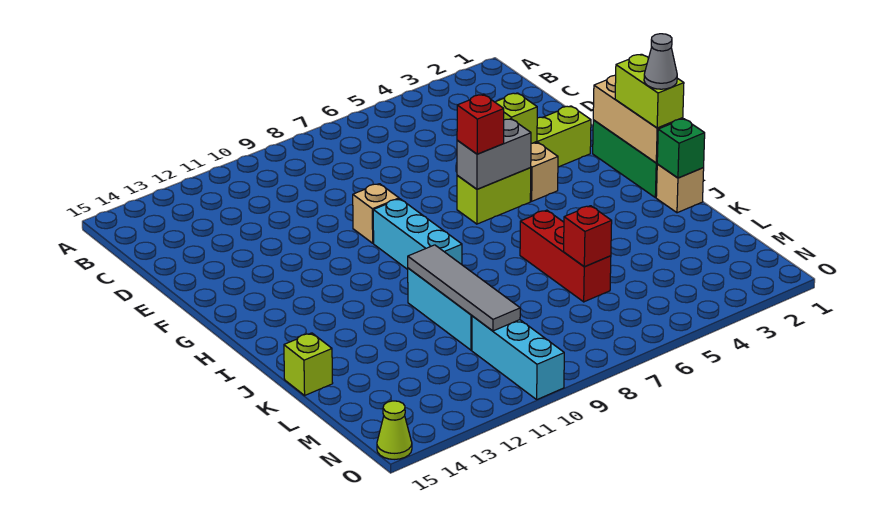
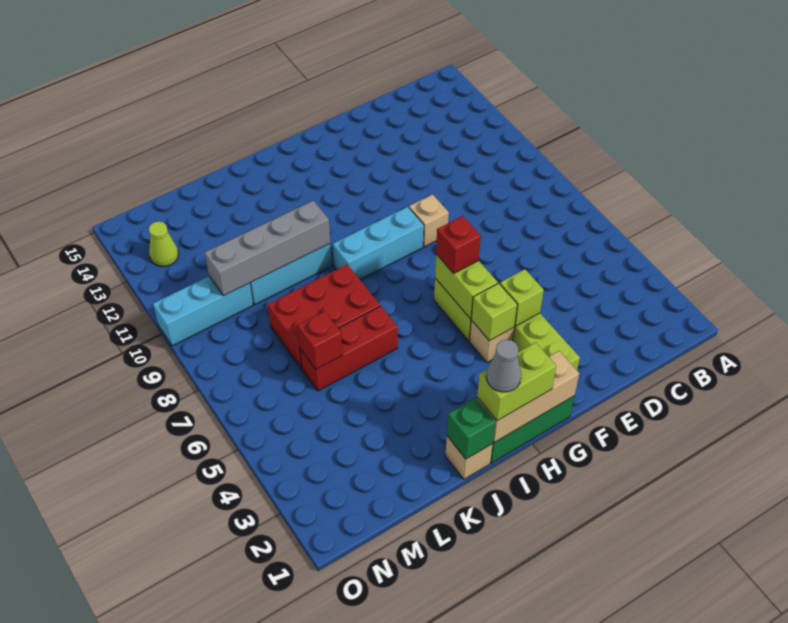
grey brick G5:G6 level 2 -> lime brick G5:G6 level 2
none -> red brick J7:L8 level 1
grey tile J10:M10 level 2 -> grey brick J10:M10 level 2
lime brick K15 level 1 -> lime brick G4 level 2
lime cone O15 level 1 -> lime cone N13 level 1

